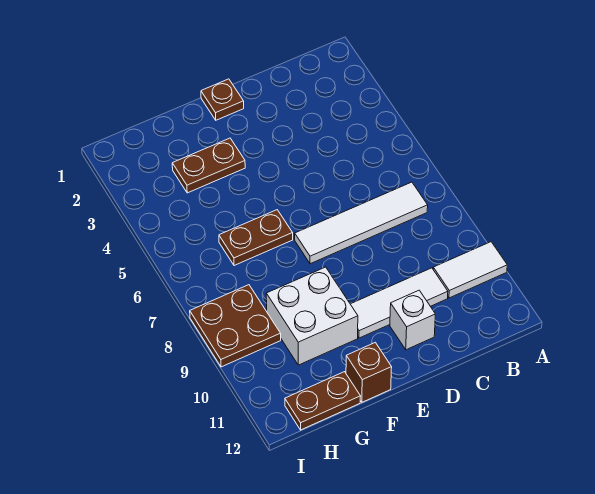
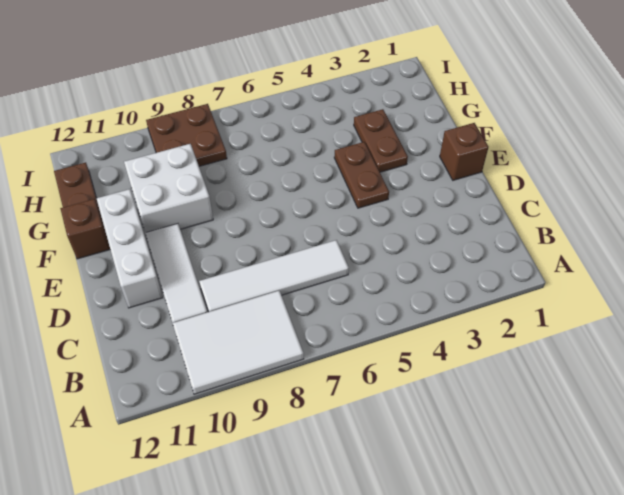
white tile A10:B10 level 1 -> white tile A8:B10 level 1
white tile B7:E7 level 1 -> white tile C6:C9 level 1
white brick D11 level 1 -> white brick D11:F11 level 1
brown plate E1 level 1 -> brown brick E1 level 1
brown plate F6:G6 level 1 -> brown plate E4:F4 level 1

